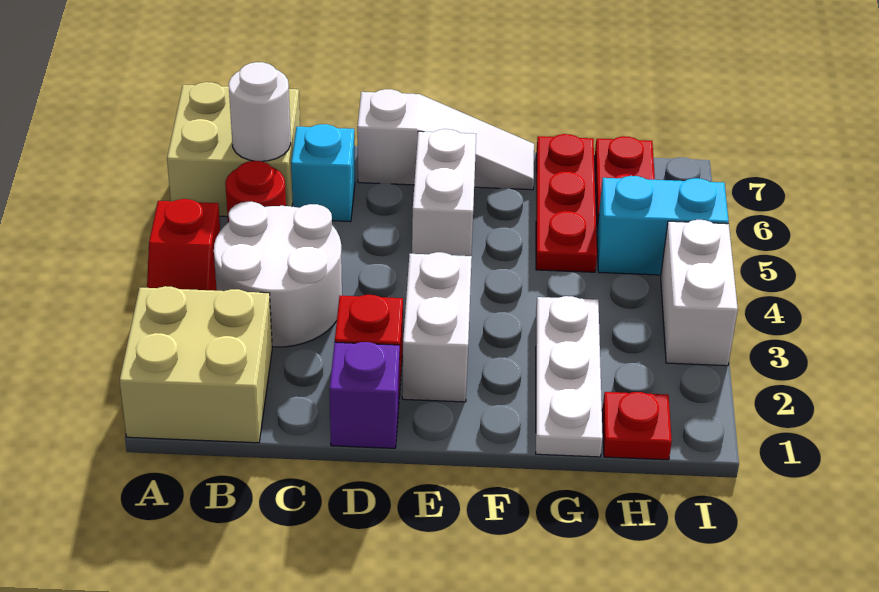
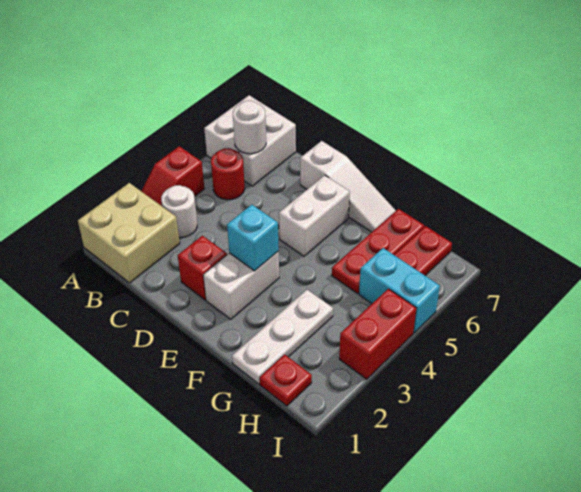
tan brick A6:B7 level 1 -> white brick A6:B7 level 1
white round brick B3:C4 level 1 -> white round brick B3 level 1
cyan brick C6 level 1 -> cyan brick E3 level 2
purple brick D1 level 1 -> none
white brick I3:I4 level 1 -> red brick I3:I4 level 1

